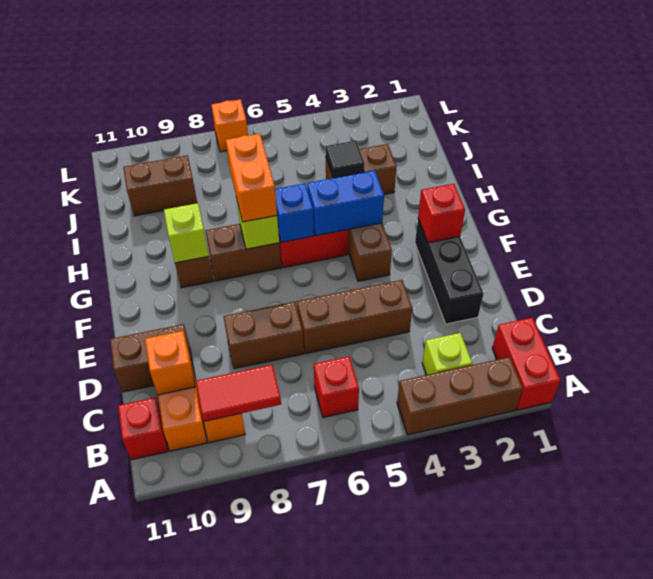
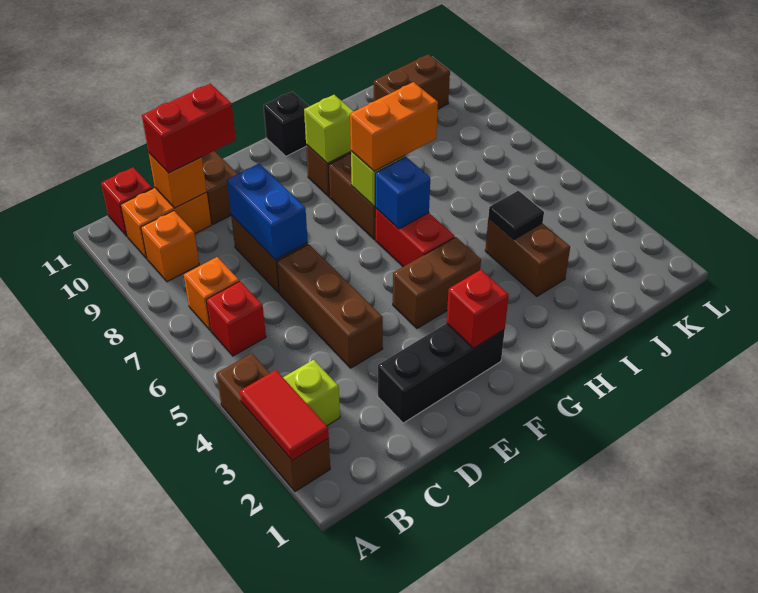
red brick A1:B1 level 1 -> red brick C10:D10 level 3
red tile B8:B9 level 2 -> red tile A2:A3 level 2
blue brick G4:G5 level 2 -> blue brick D7:D8 level 2
none -> black brick G11 level 1
brown brick J9:J10 level 1 -> brown brick J10:K10 level 1
orange brick L7 level 1 -> orange brick B7 level 1

